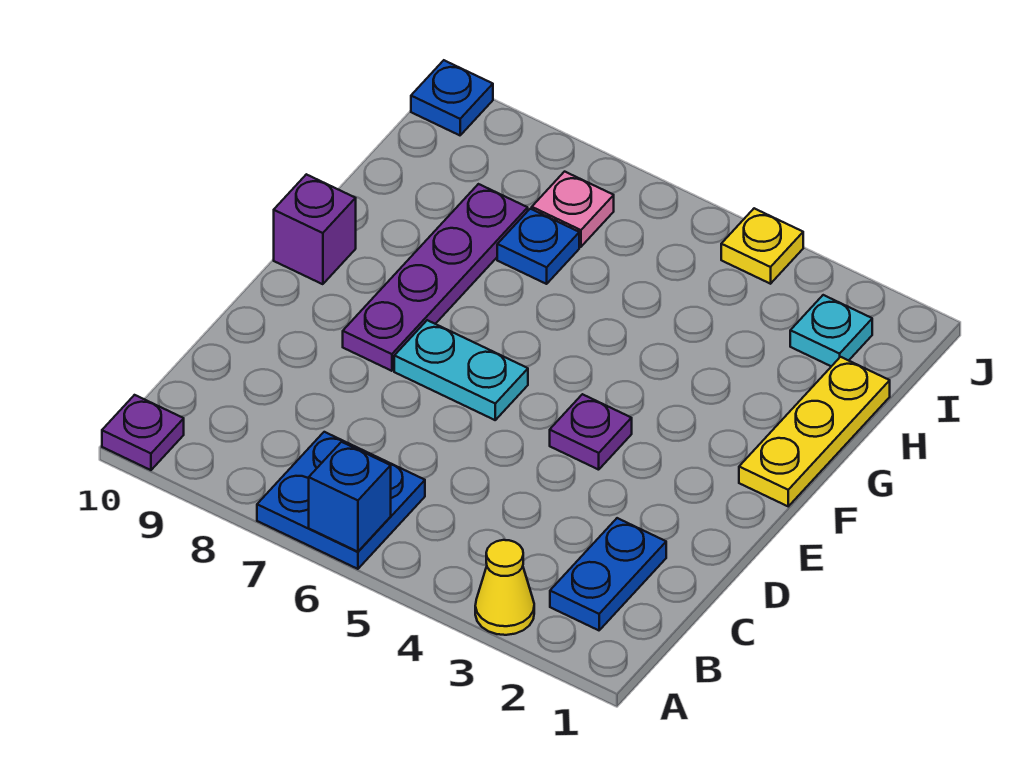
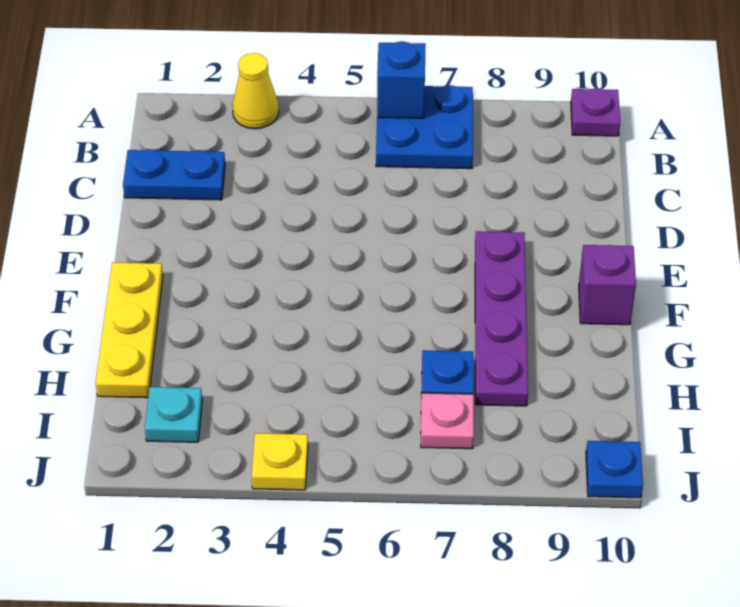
blue plate B2:C2 level 1 -> blue plate C1:C2 level 1
purple plate E4 level 1 -> none
cyan plate E6:E7 level 1 -> none

